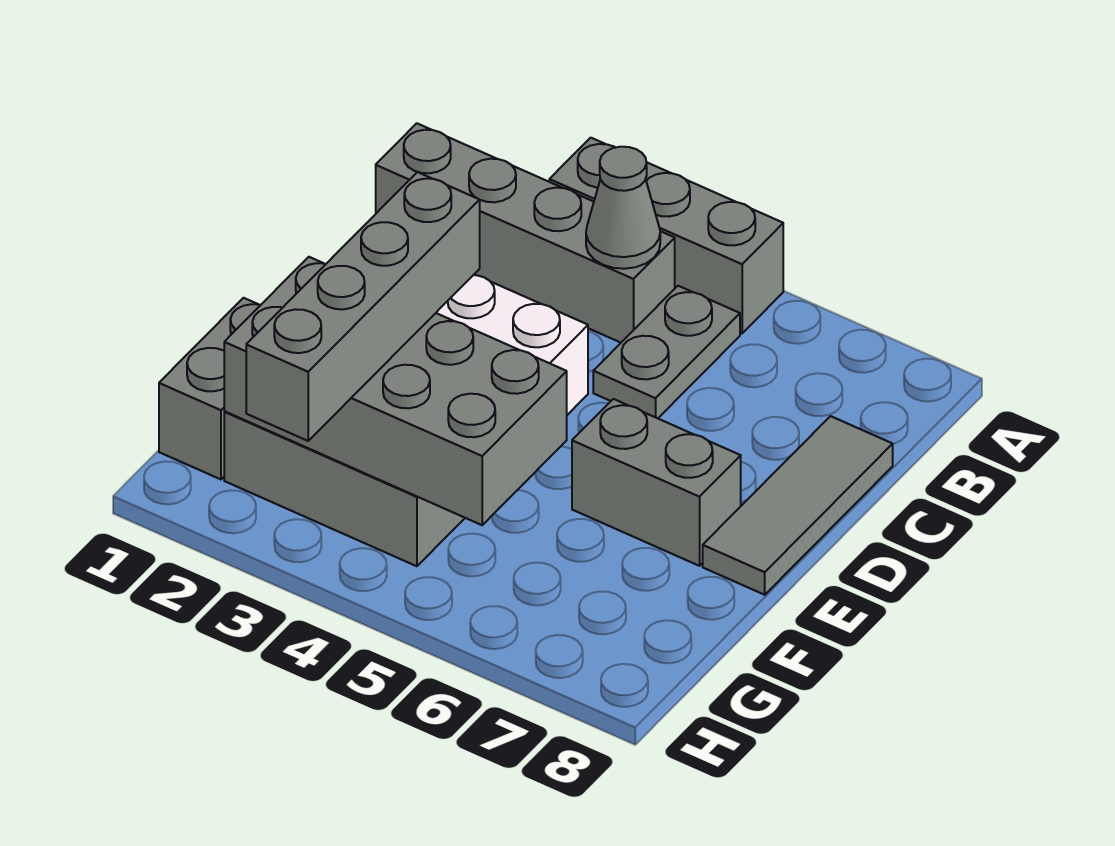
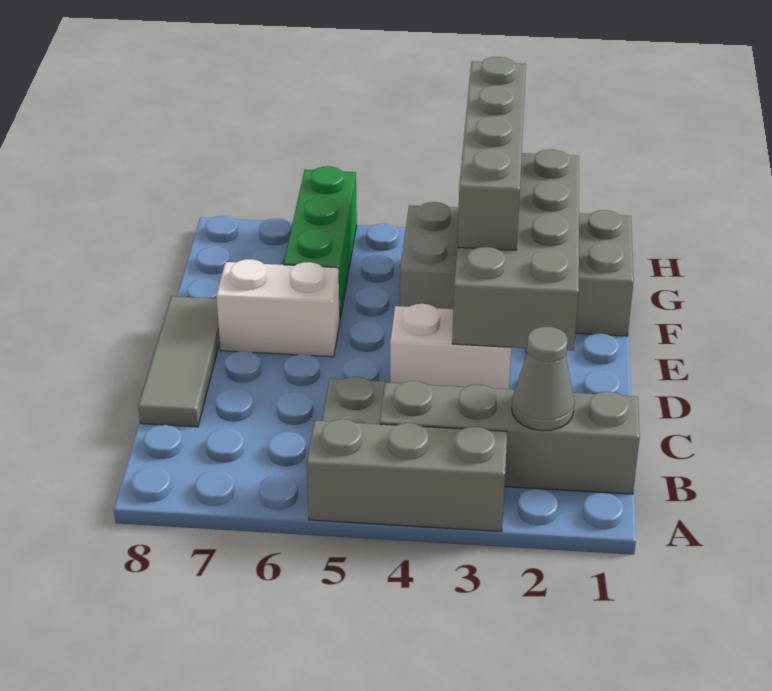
grey cone B4 level 2 -> grey cone B2 level 2
grey brick E6:E7 level 1 -> white brick E6:E7 level 1
grey brick F2:G5 level 2 -> grey brick D2:G3 level 2
none -> green brick F6:H6 level 1

